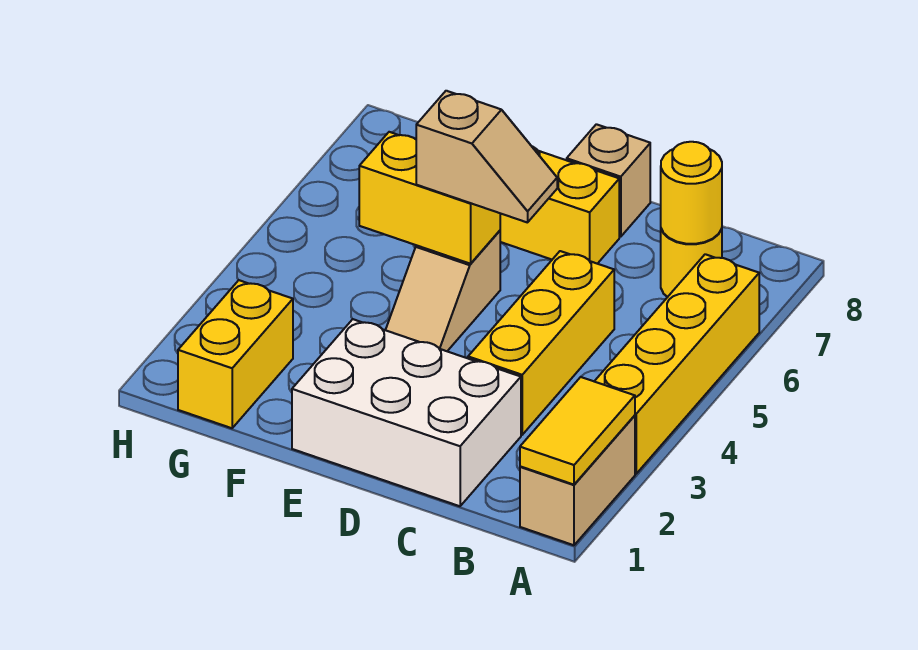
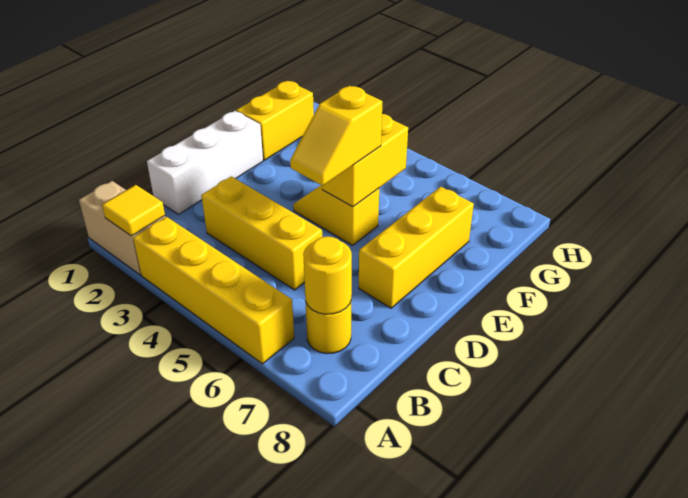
yellow tile A1:A2 level 2 -> yellow tile A2 level 2
white brick C1:E2 level 1 -> white brick C1:E1 level 1
tan slope D5:E5 level 3 top E -> yellow slope D5:E5 level 3 top E
tan brick D8 level 1 -> none
tan slope E4:E5 level 1 top 5 -> yellow slope E4:E5 level 1 top 5
yellow brick G1:G2 level 1 -> yellow brick F1:G1 level 1

